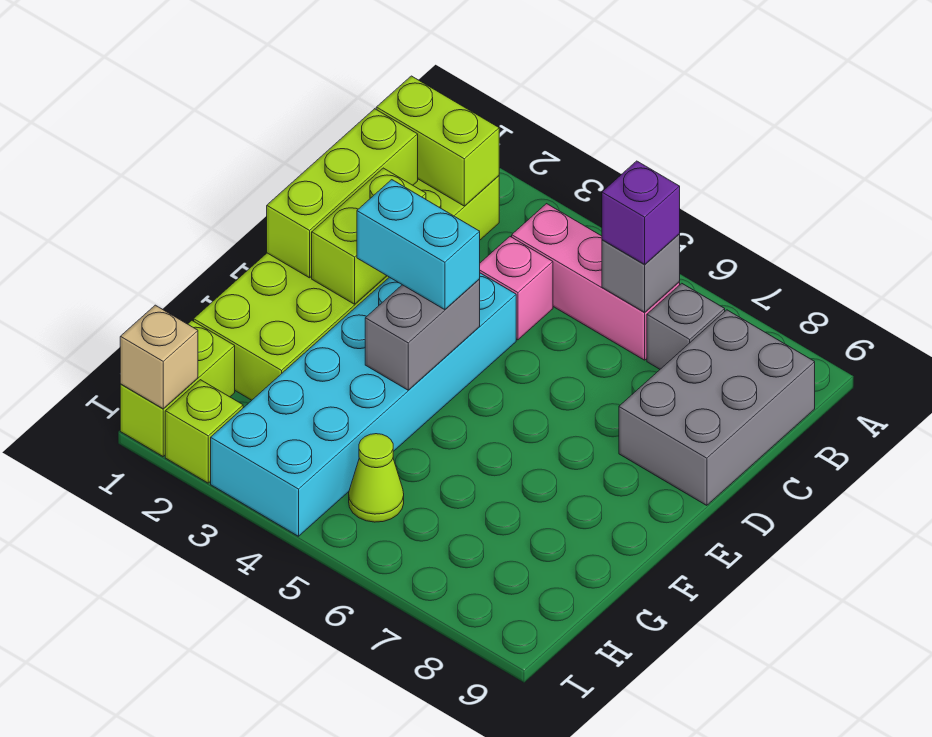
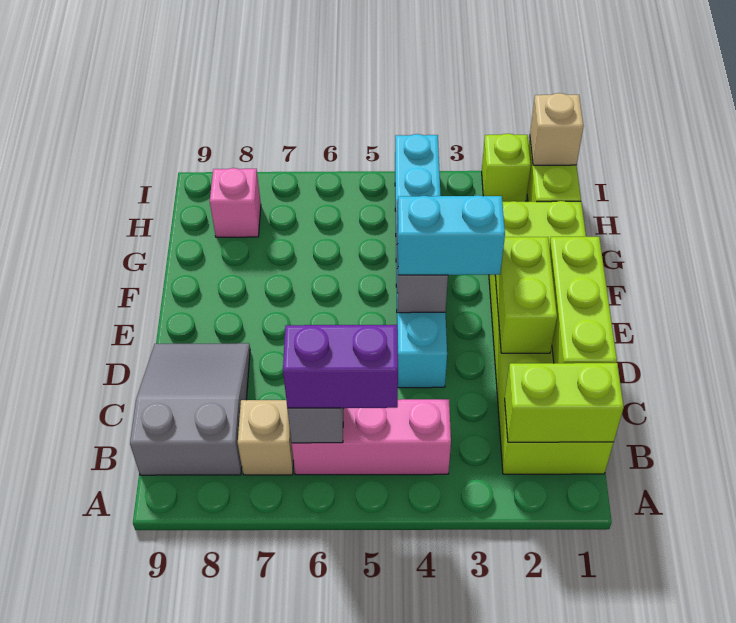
purple brick B6 level 3 -> purple brick B5:B6 level 3
grey brick B7 level 1 -> tan brick B7 level 1
grey brick B8:D9 level 1 -> grey slope B8:D9 level 1 top B
pink brick C4 level 1 -> pink brick H8 level 1
cyan brick D3:I4 level 1 -> cyan brick D4:I4 level 1
lime cone H5 level 1 -> none

